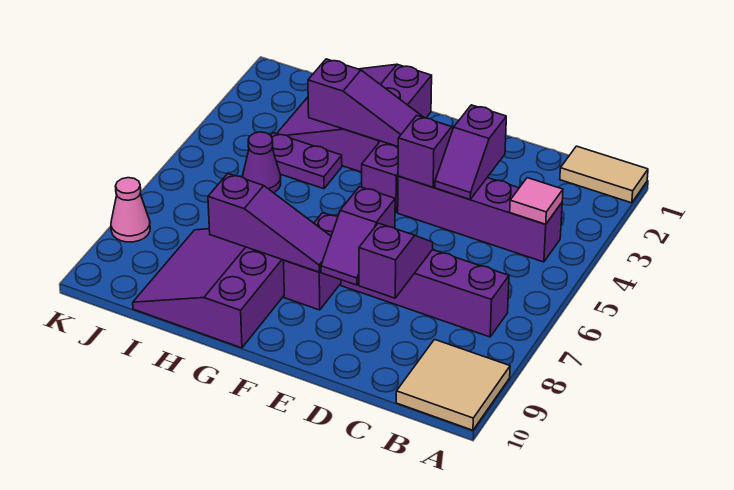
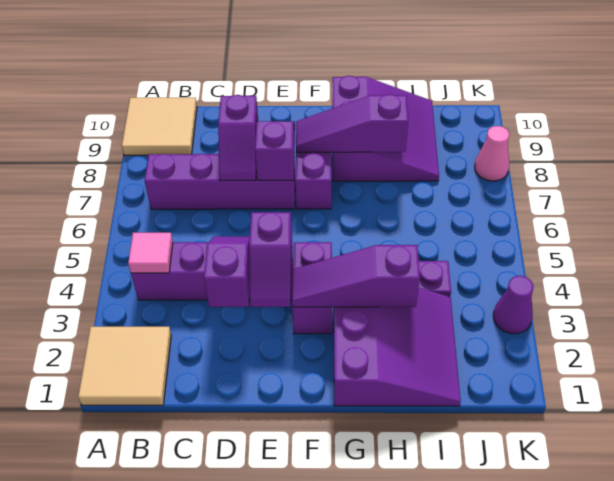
tan tile A1:B1 level 1 -> tan tile A1:B2 level 1
purple cone I5 level 1 -> purple cone K3 level 1

